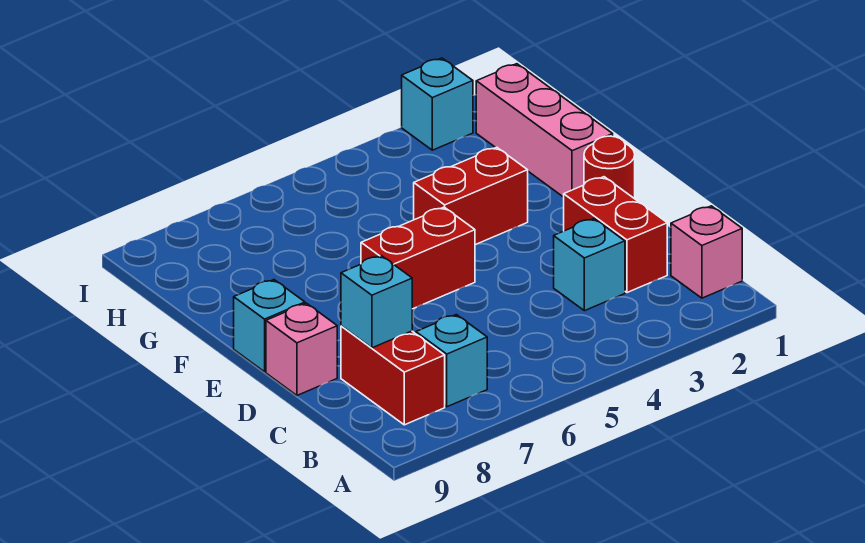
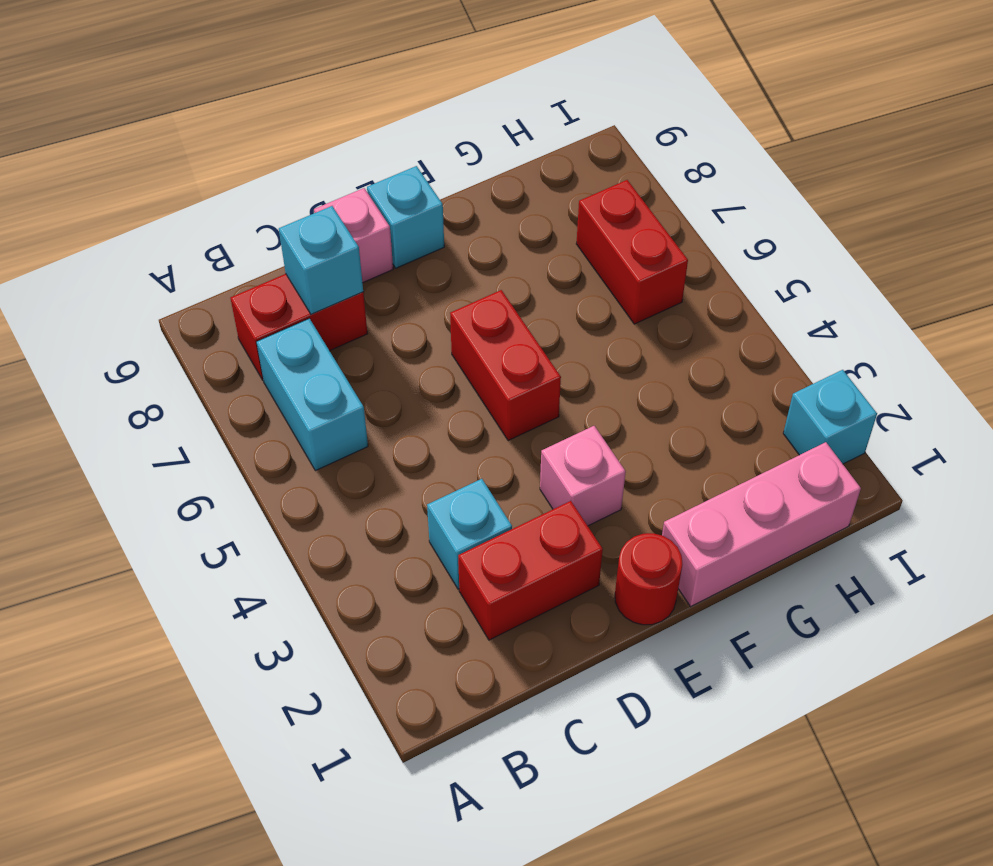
pink brick B1 level 1 -> pink brick E3 level 1
cyan brick B7 level 1 -> cyan brick B6:B7 level 1
red brick F3:F4 level 1 -> red brick H6:H7 level 1

